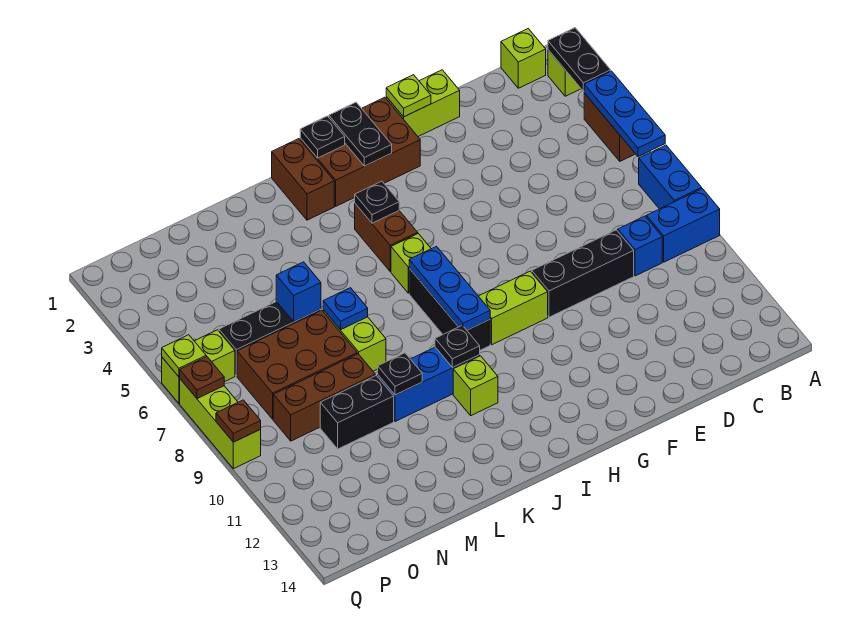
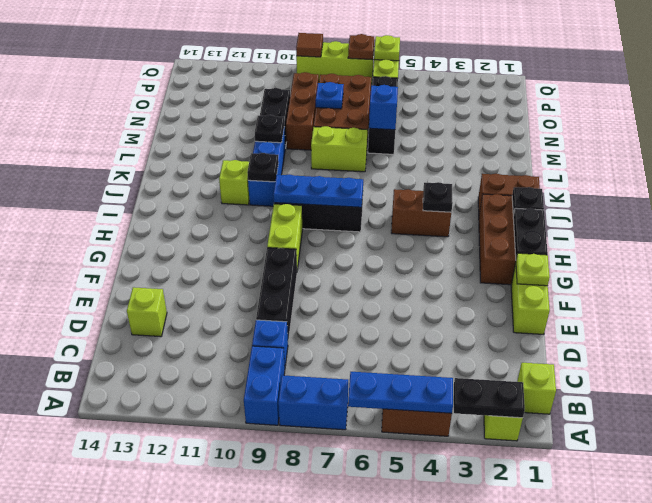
black plate H1:H2 level 2 -> black plate G1:H1 level 2
lime brick I6 level 1 -> lime brick D13 level 1
blue plate L7 level 2 -> blue plate N8 level 2
brown plate Q9 level 2 -> brown tile Q9 level 2

